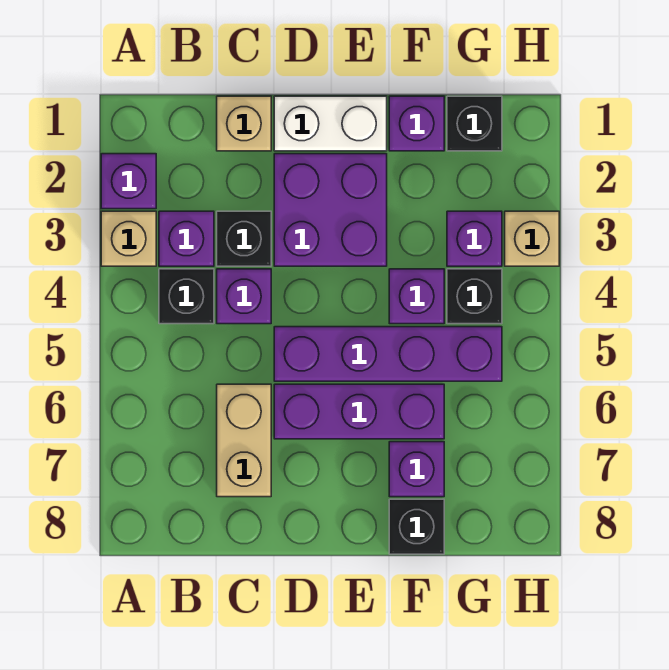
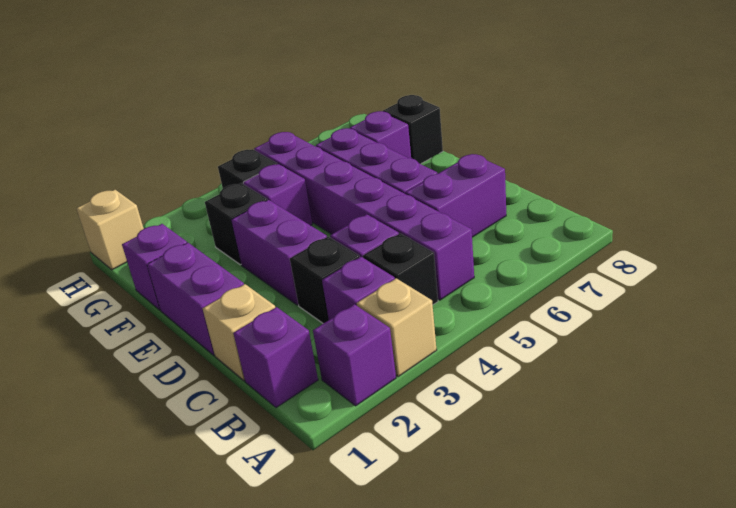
tan brick C6:C7 level 1 -> purple brick C6:C7 level 1
white brick D1:E1 level 1 -> purple brick D1:E1 level 1
purple brick D2:E3 level 1 -> purple brick D3:E3 level 1
purple brick D5:G5 level 1 -> purple brick B5:G5 level 1
black brick G1 level 1 -> black brick F3 level 1
purple brick G3 level 1 -> purple brick B1 level 1
tan brick H3 level 1 -> tan brick H1 level 1

